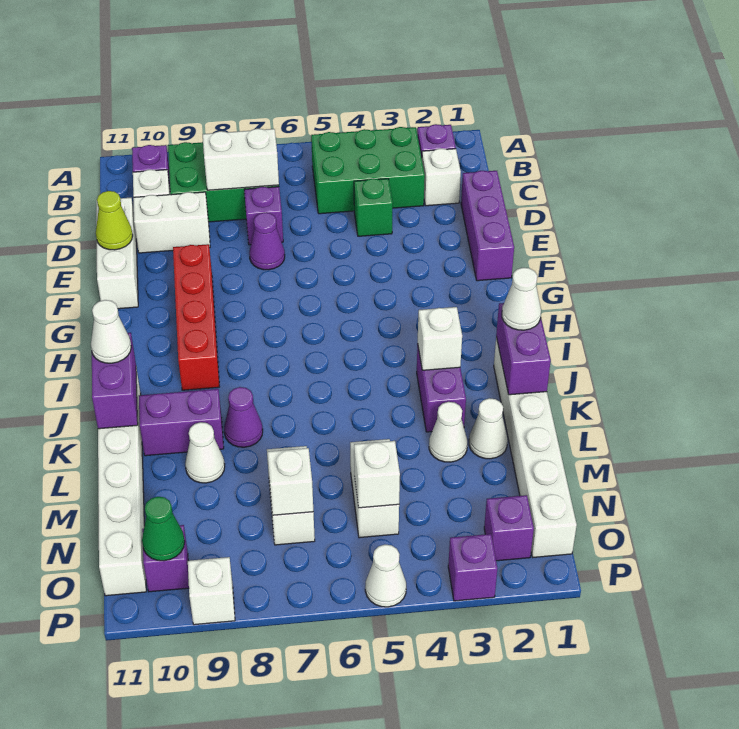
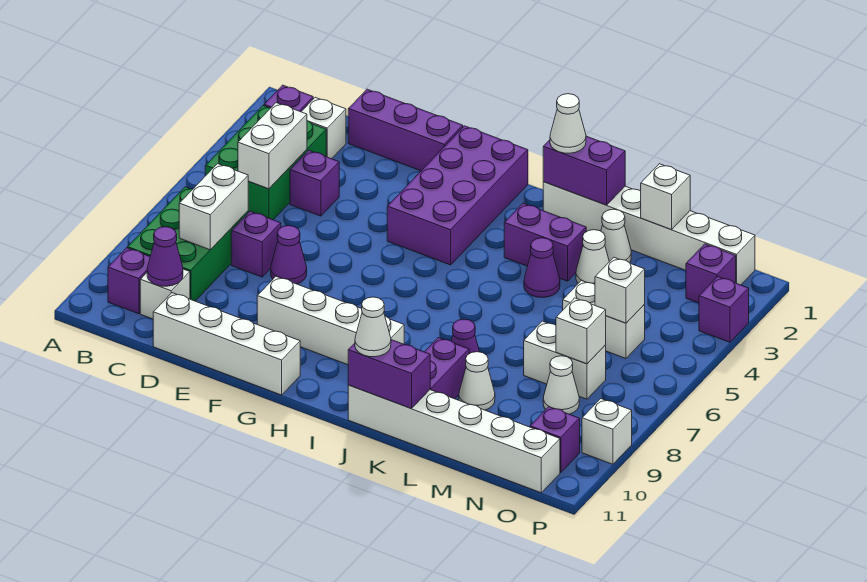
none -> purple cone C10 level 2
green brick D4 level 1 -> purple brick D4 level 1
white brick D9:D10 level 1 -> white brick C4:C5 level 2
white brick D11:F11 level 1 -> white brick D11:G11 level 1
lime cone E11 level 2 -> none
red brick F9:I9 level 1 -> white brick F9:I9 level 1
none -> purple brick G1:H4 level 1
white brick J3 level 2 -> white brick M1 level 2
none -> purple cone K4 level 1
green cone O10 level 2 -> none
white cone P5 level 1 -> white cone N8 level 1

